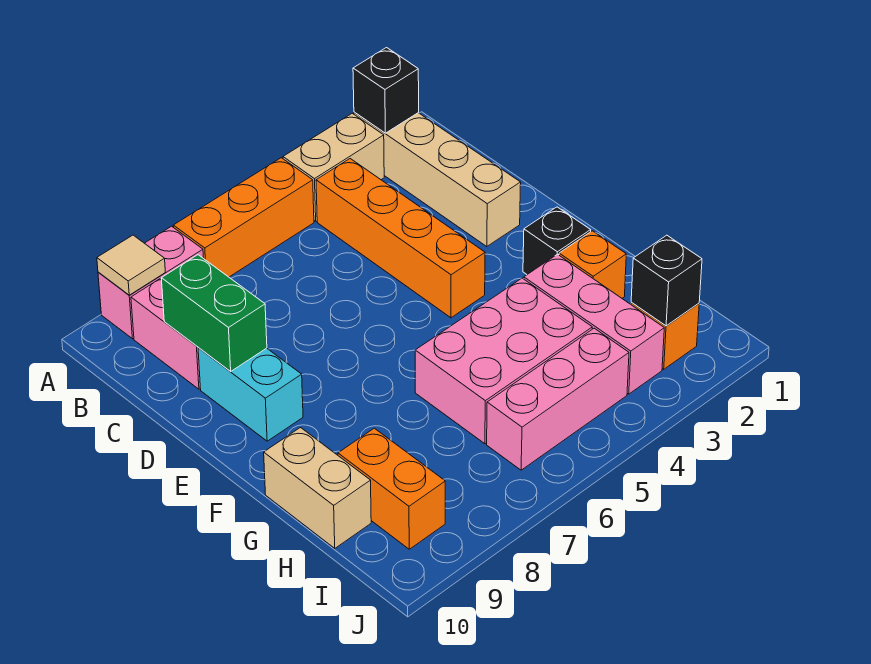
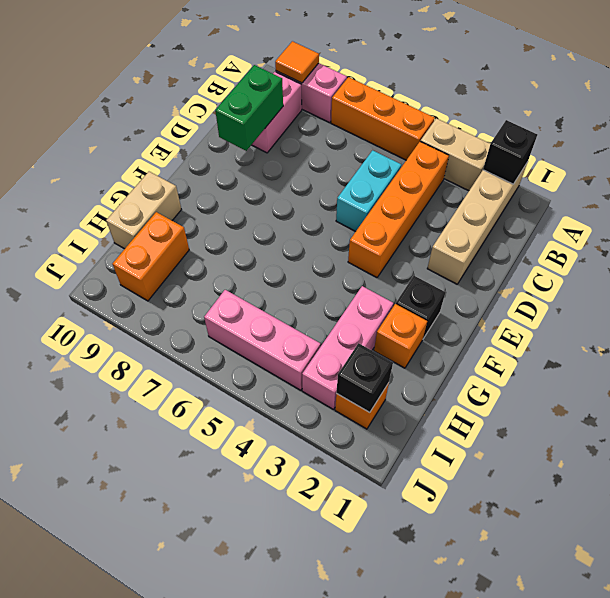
tan tile A9 level 2 -> orange tile A9 level 2
cyan brick D9:E9 level 1 -> cyan brick C5:D5 level 1
pink brick G4:H6 level 1 -> none

